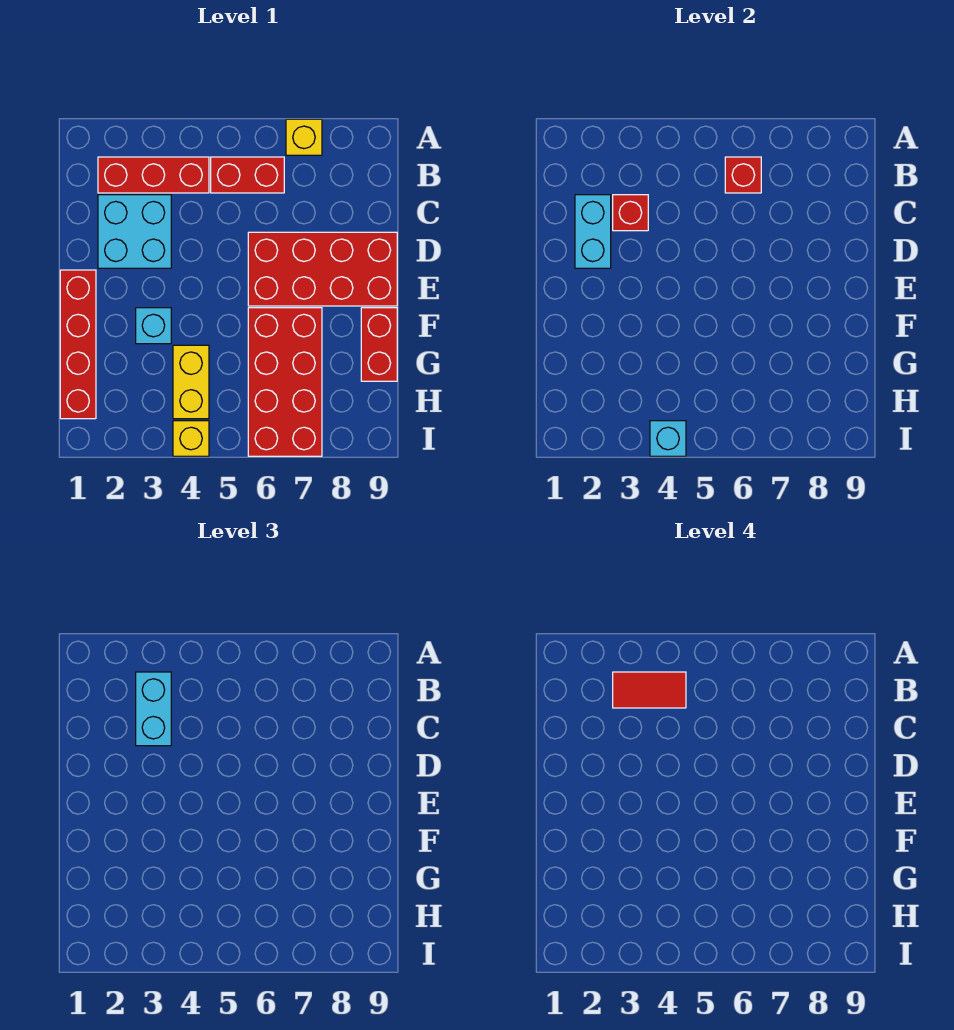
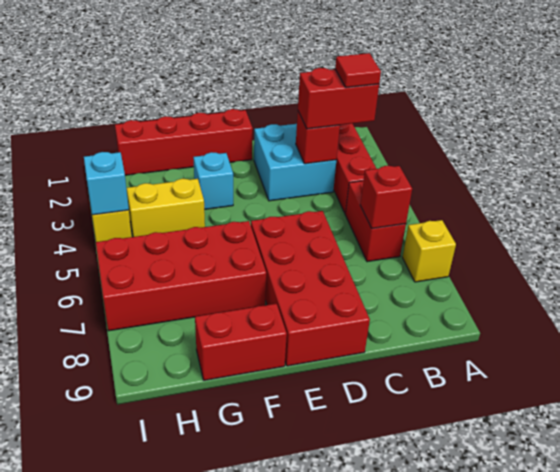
cyan brick B3:C3 level 3 -> red brick B3:C3 level 3
red tile B3:B4 level 4 -> red tile B3 level 4
cyan brick C2:D2 level 2 -> none

